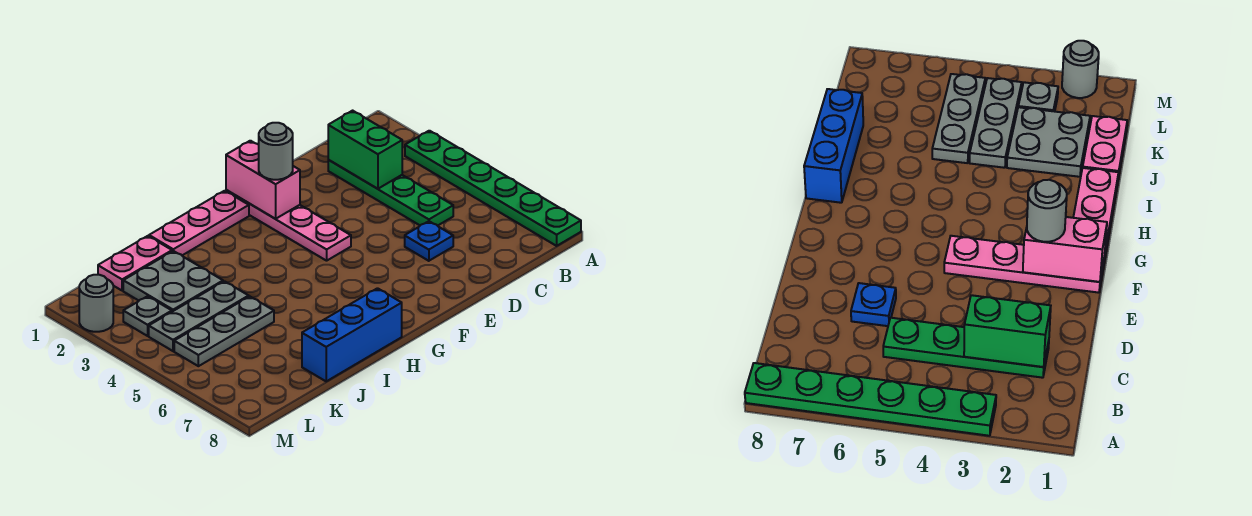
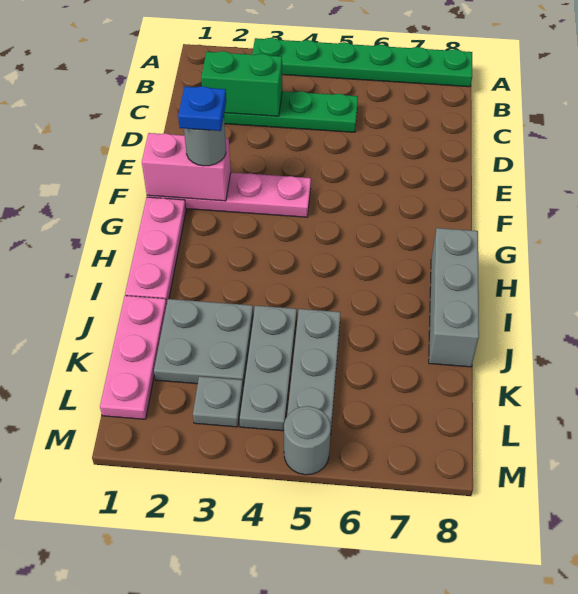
blue plate D6 level 1 -> blue plate F2 level 4
blue brick H8:J8 level 1 -> grey brick H8:J8 level 1
pink plate J1:K1 level 1 -> pink plate J1:L1 level 1
grey round brick M2 level 1 -> grey round brick M5 level 1

